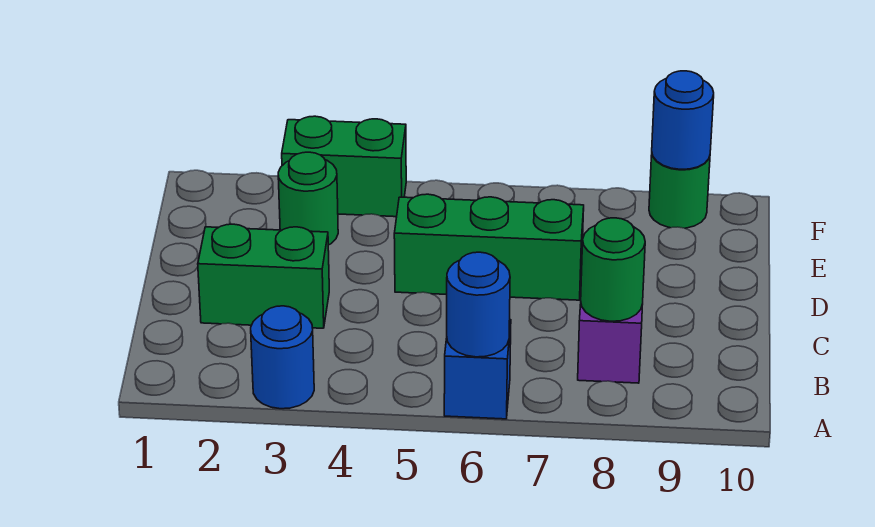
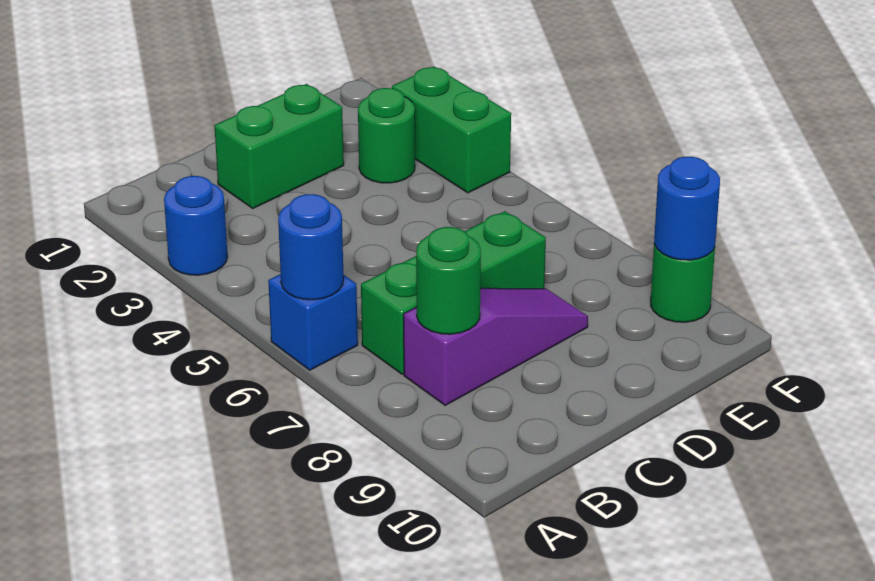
green brick C2:C3 level 1 -> green brick C2:D2 level 1
green brick D5:D7 level 1 -> green brick B7:D7 level 1

